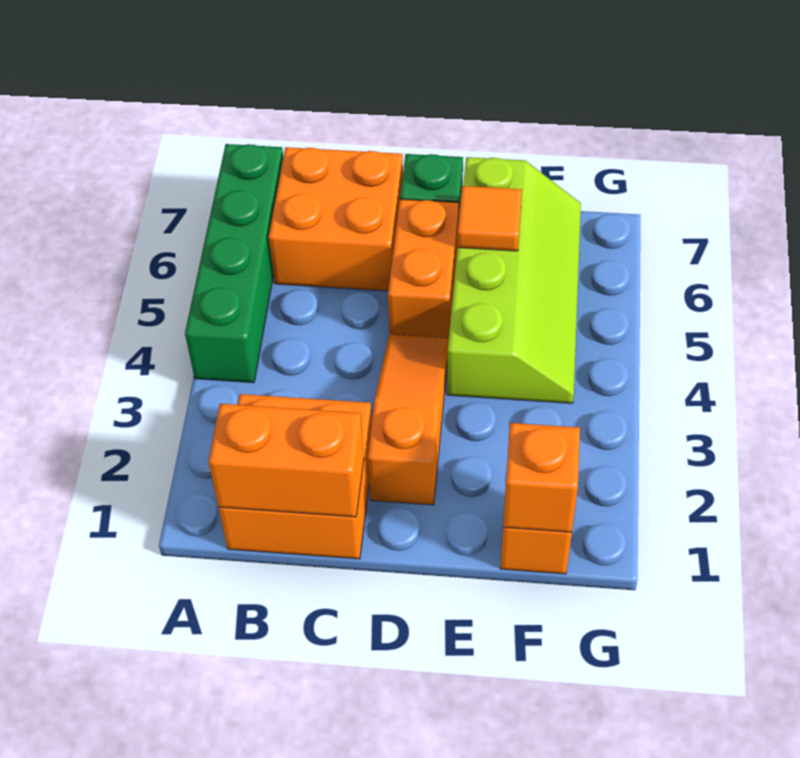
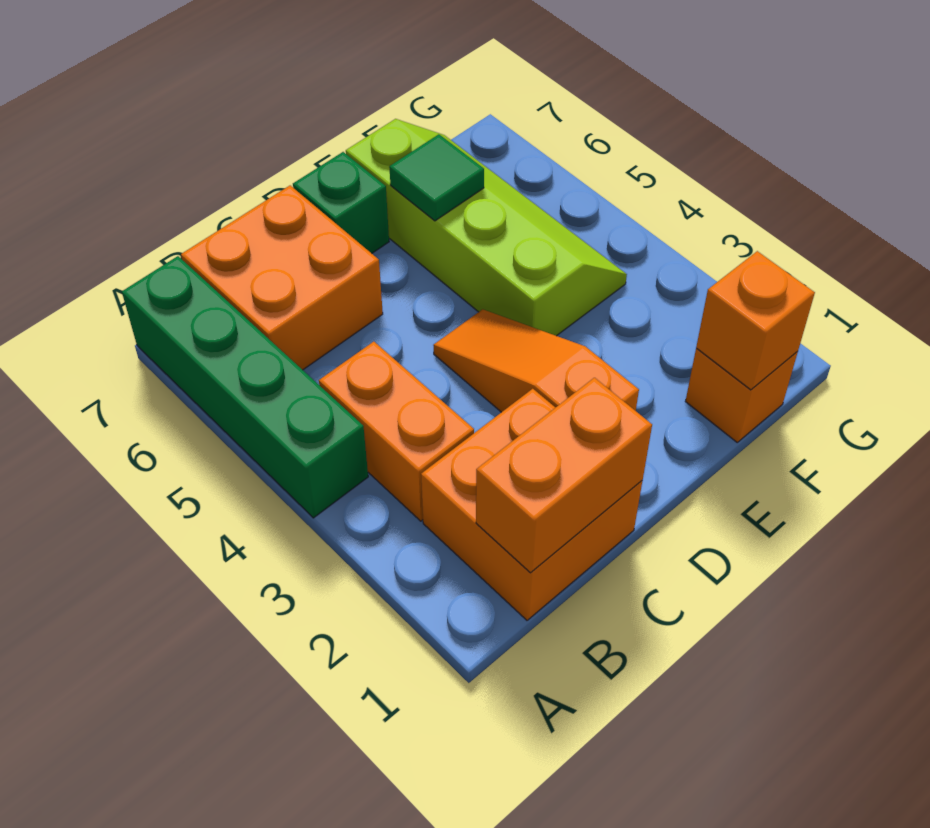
orange brick D5:D6 level 1 -> orange brick B3:B4 level 1
orange tile E6 level 2 -> green tile E6 level 2

